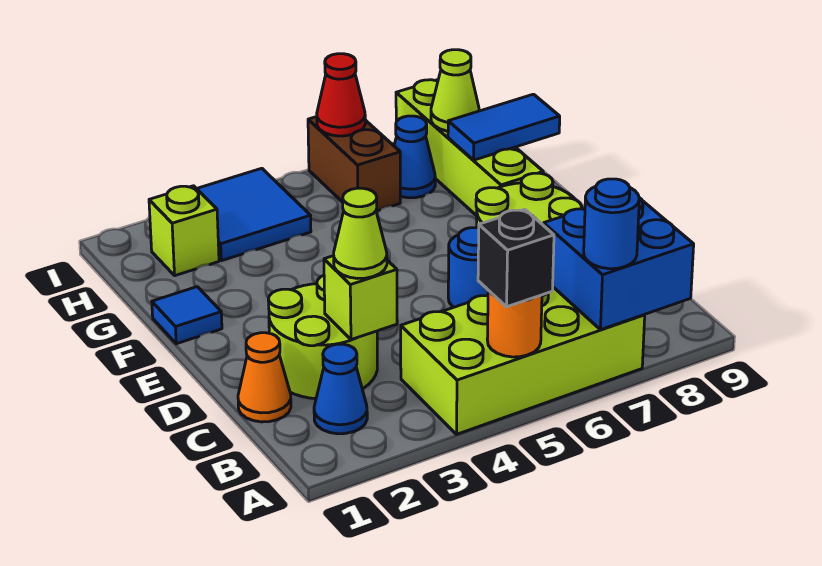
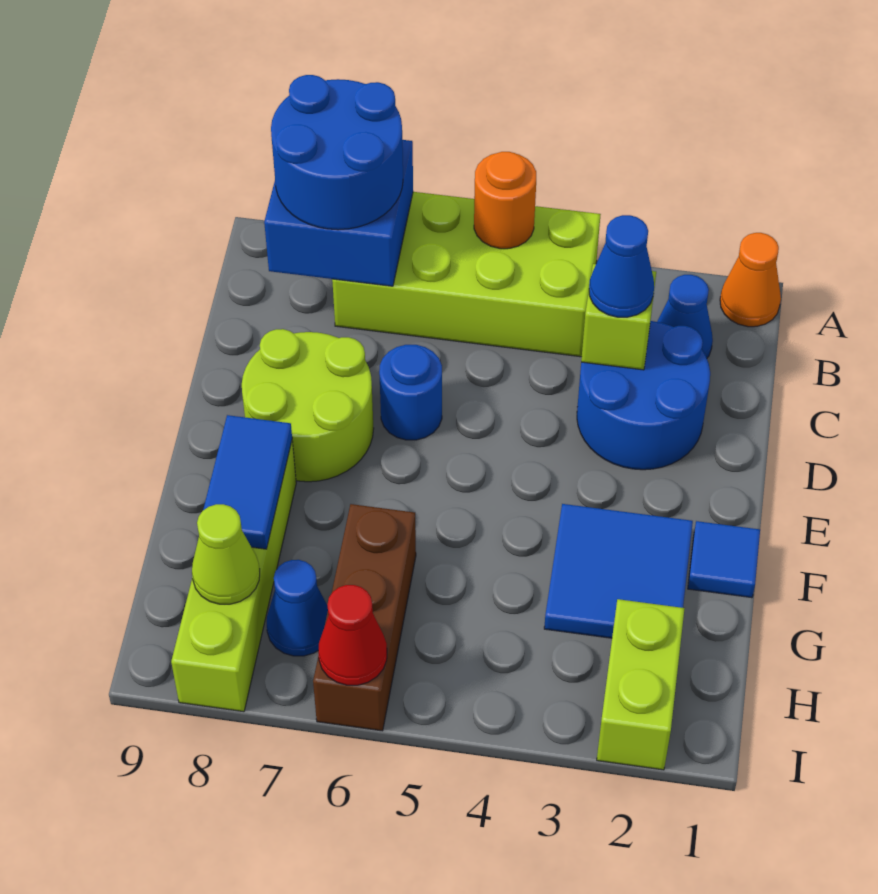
black brick A5 level 3 -> none
blue round brick A7 level 3 -> blue round brick A7:B8 level 3
orange cone C1 level 1 -> orange cone A1 level 1
lime round brick C2:D3 level 1 -> blue round brick C2:D3 level 1
lime cone C3 level 3 -> blue cone C3 level 3
blue tile G8:G9 level 2 -> blue tile F8:G8 level 2
lime brick H2 level 1 -> lime brick H2:I2 level 1
blue tile H3:I4 level 1 -> blue tile F2:G3 level 1
brown brick H6:I6 level 1 -> brown brick G6:I6 level 1

